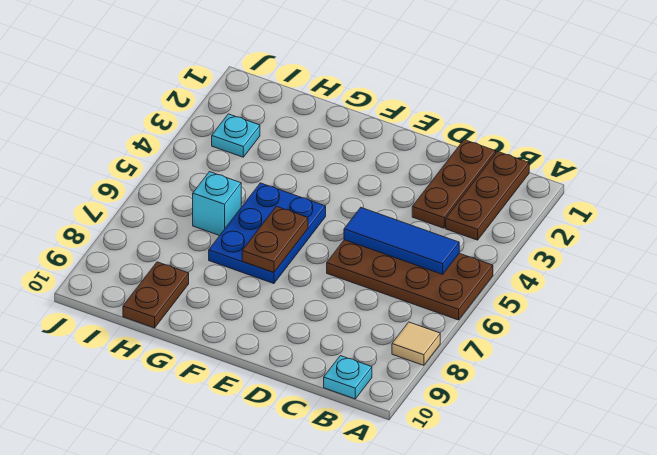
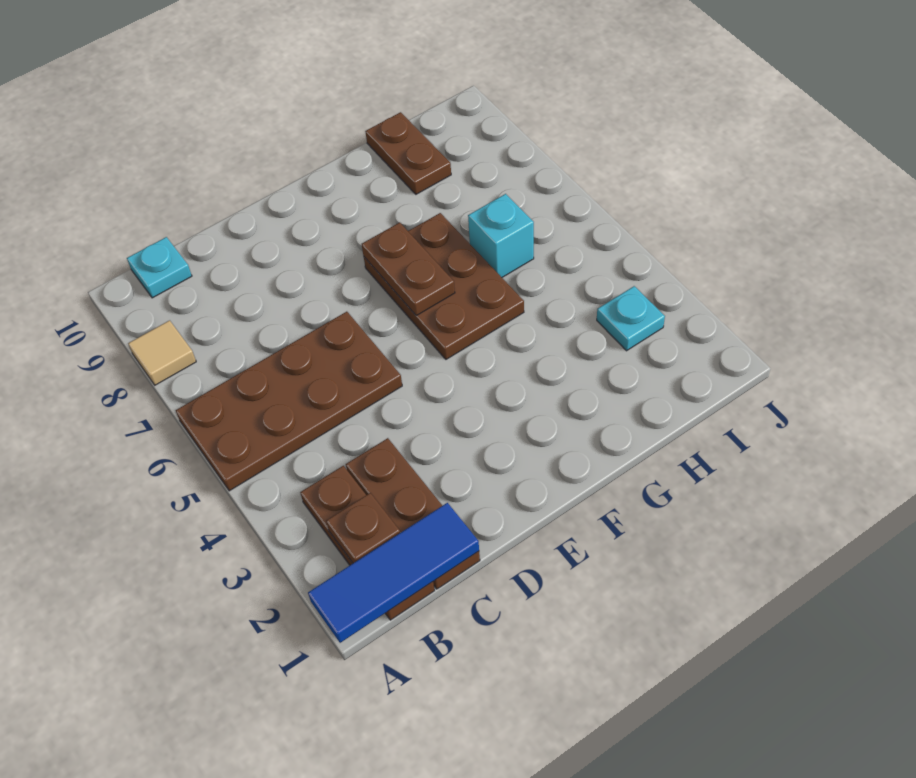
none -> brown plate B2 level 2
blue tile B5:D5 level 2 -> blue tile A1:C1 level 2
blue plate F5:G7 level 1 -> brown plate F5:G7 level 1

